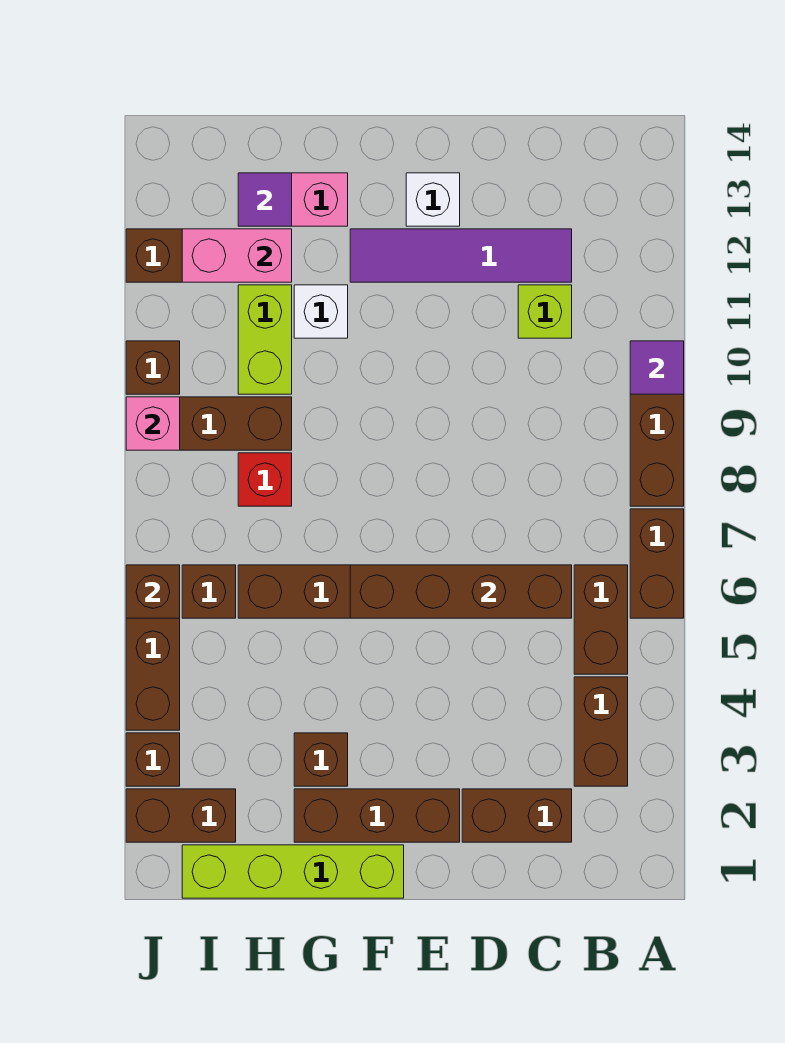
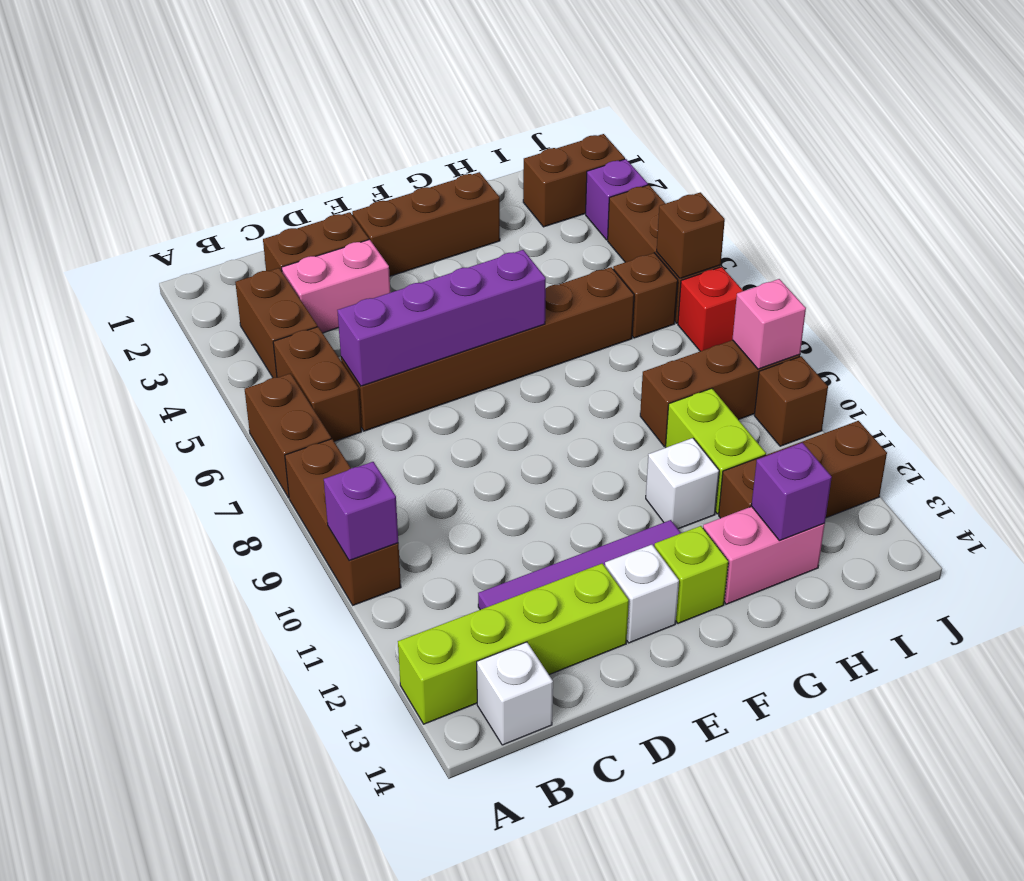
purple tile A10 level 2 -> purple brick A10 level 2
none -> white brick B14 level 1
brown brick C6:F6 level 2 -> purple brick C6:F6 level 2
lime brick C11 level 1 -> lime brick F13 level 1
lime brick F1:I1 level 1 -> lime brick A13:D13 level 1
brown brick G3 level 1 -> none
red brick H8 level 1 -> red brick J7 level 1
pink brick H12:I12 level 2 -> pink brick C3:D3 level 1
purple tile H13 level 2 -> purple brick H13 level 2
brown brick J3 level 1 -> purple brick J3 level 1

